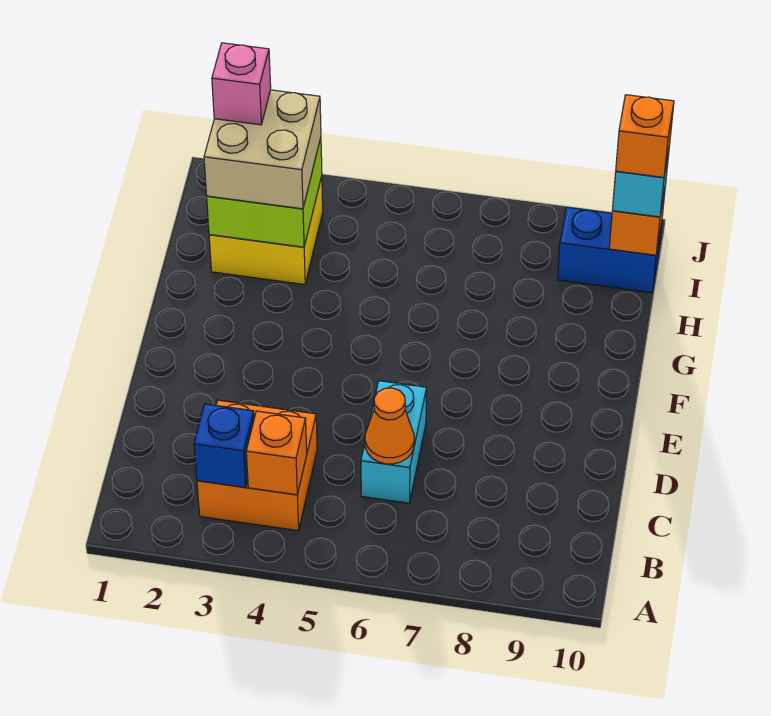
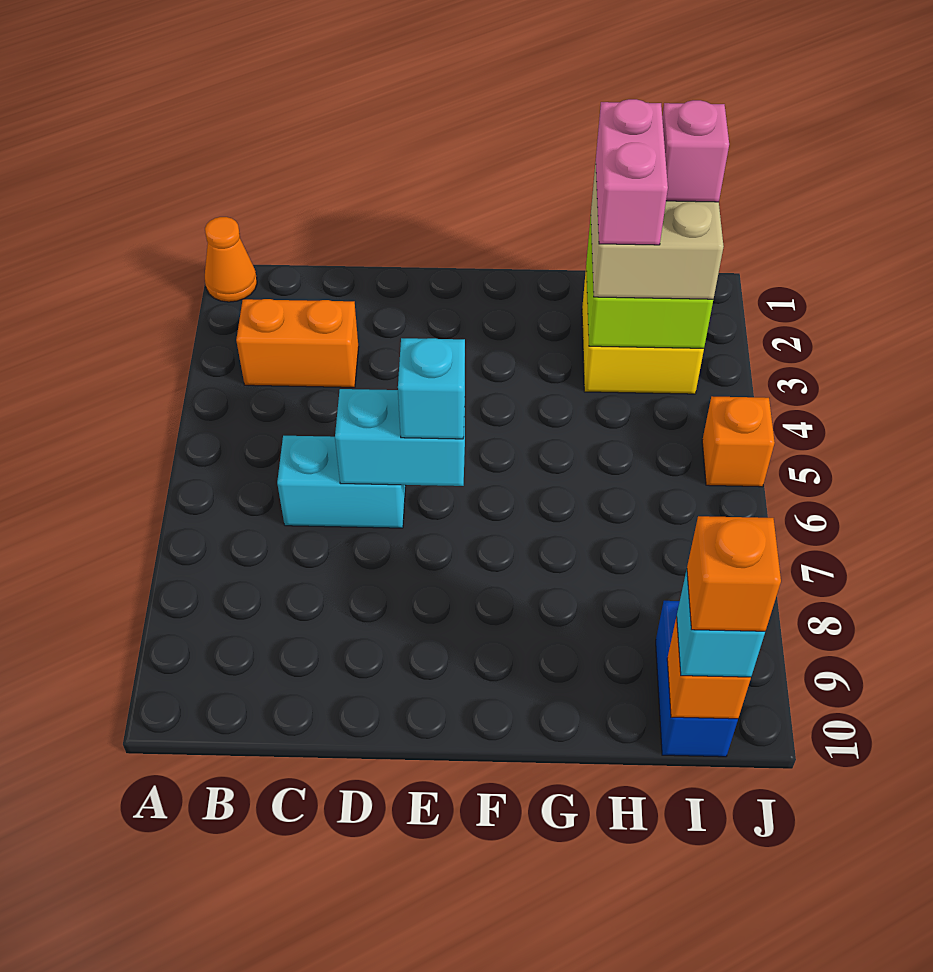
orange brick B3:C4 level 1 -> orange brick B3:C3 level 1
blue brick B3 level 2 -> none
orange brick B4 level 2 -> orange brick J5 level 1
orange cone C6 level 2 -> orange cone A1 level 1
none -> cyan brick D6:E6 level 2
none -> cyan brick E6 level 3
none -> pink brick H2:H3 level 4

